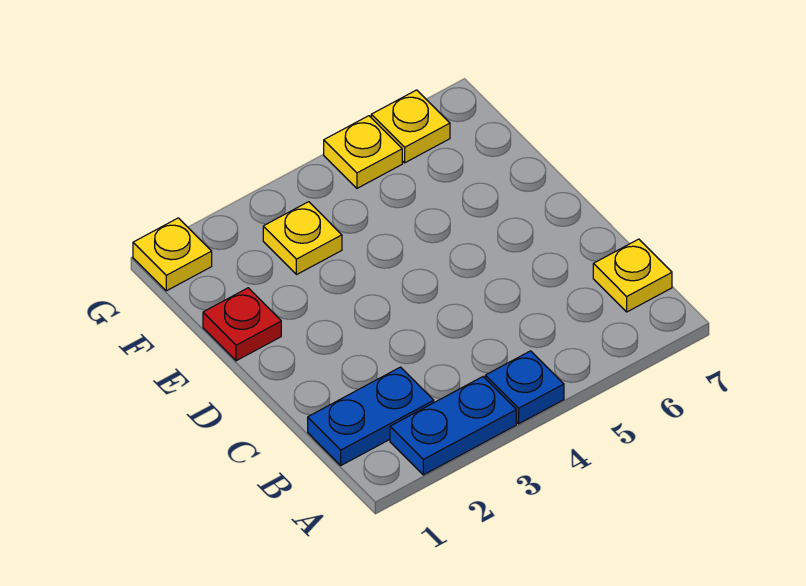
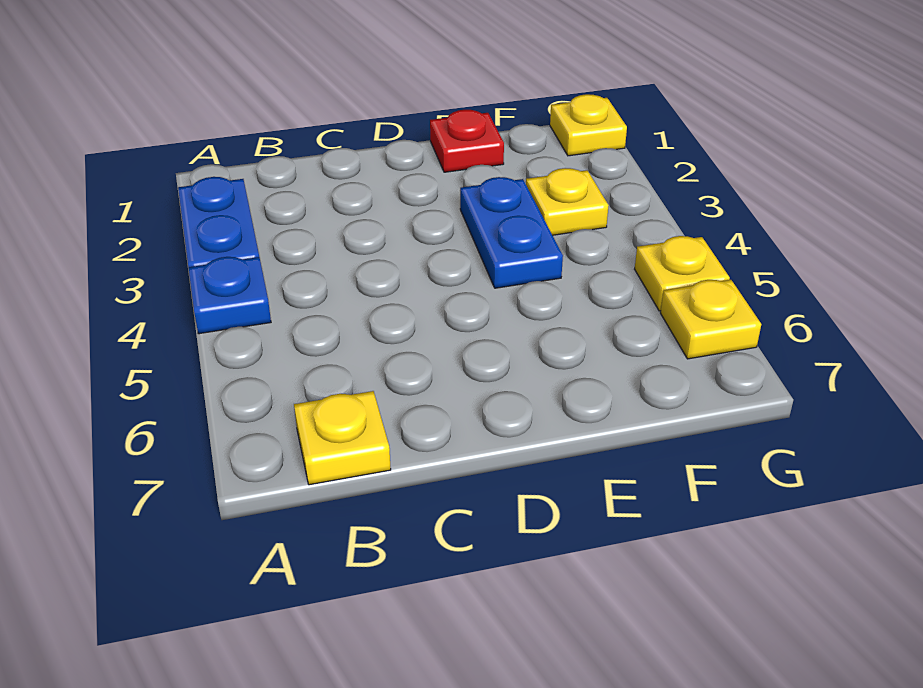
blue plate B1:B2 level 1 -> blue plate E3:E4 level 1

